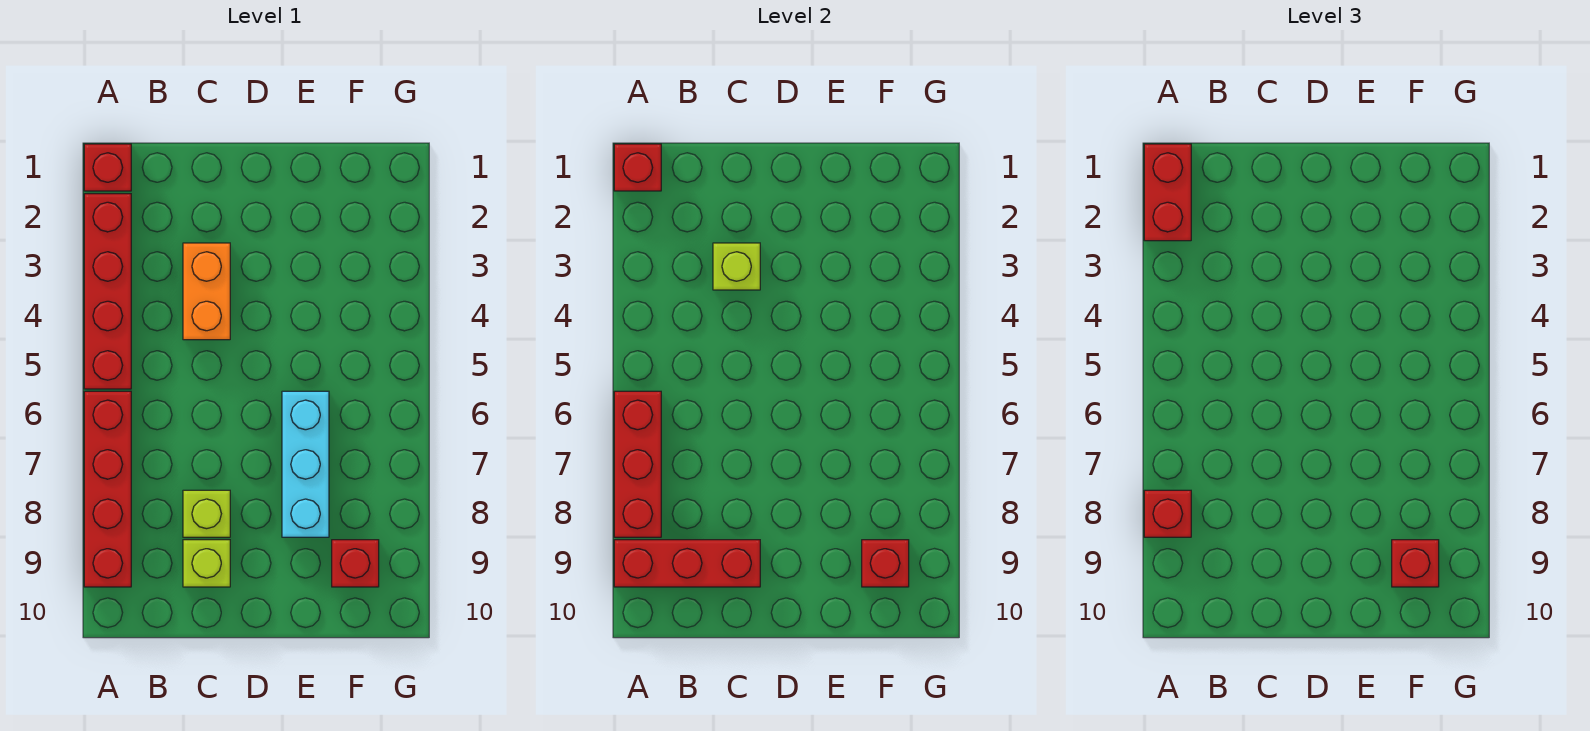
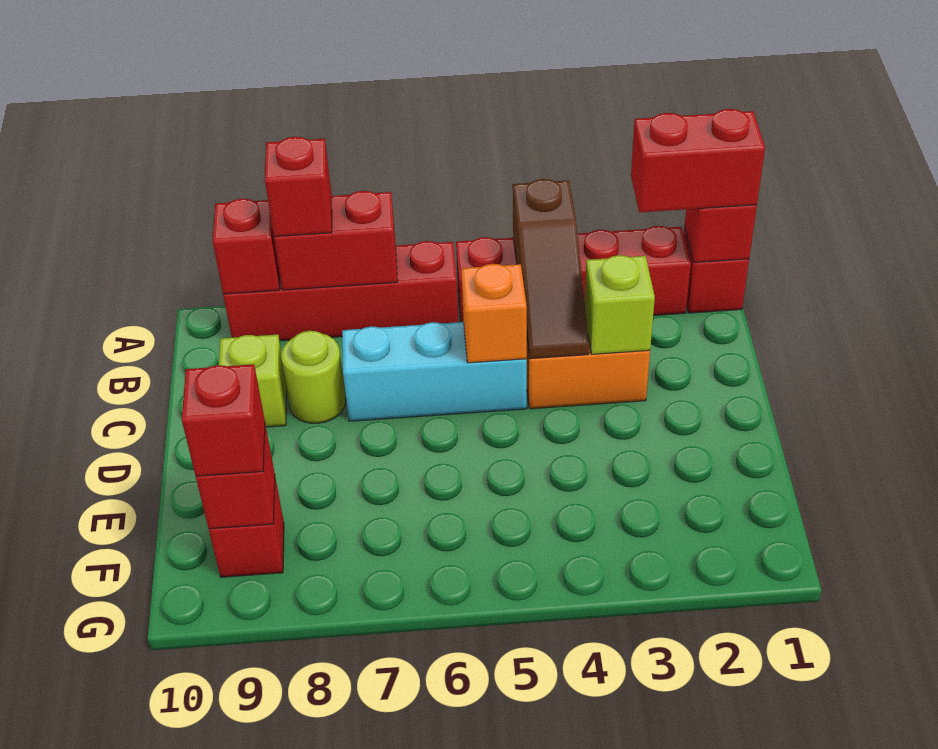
none -> brown slope A4:C4 level 2 top A
red brick A6:A8 level 2 -> red brick A7:A8 level 2
red brick A9:C9 level 2 -> red brick A9 level 2
none -> orange brick C5 level 2
lime brick C8 level 1 -> lime round brick C8 level 1
cyan brick E6:E8 level 1 -> cyan brick C5:C7 level 1

